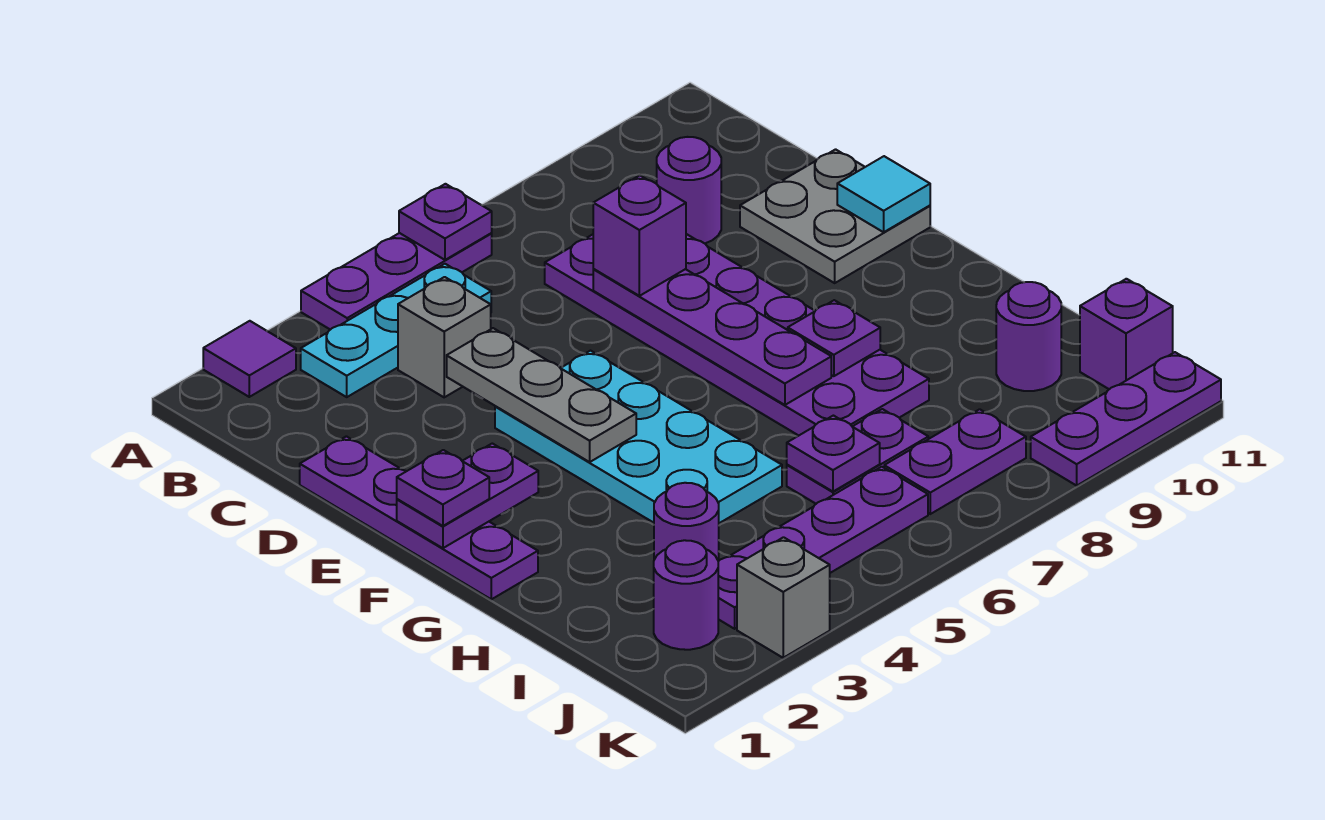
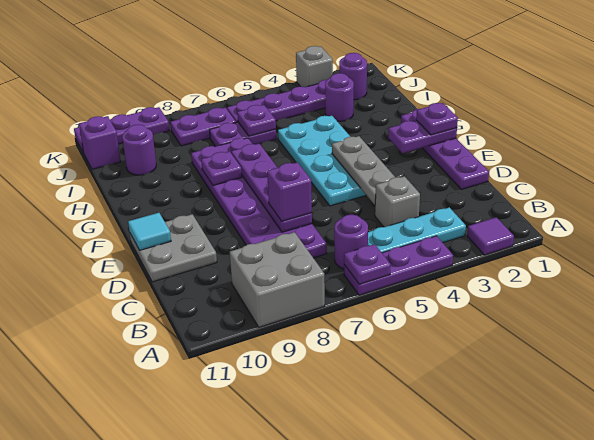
none -> grey brick A8:B9 level 1
purple round brick C9 level 1 -> purple round brick B6 level 1

